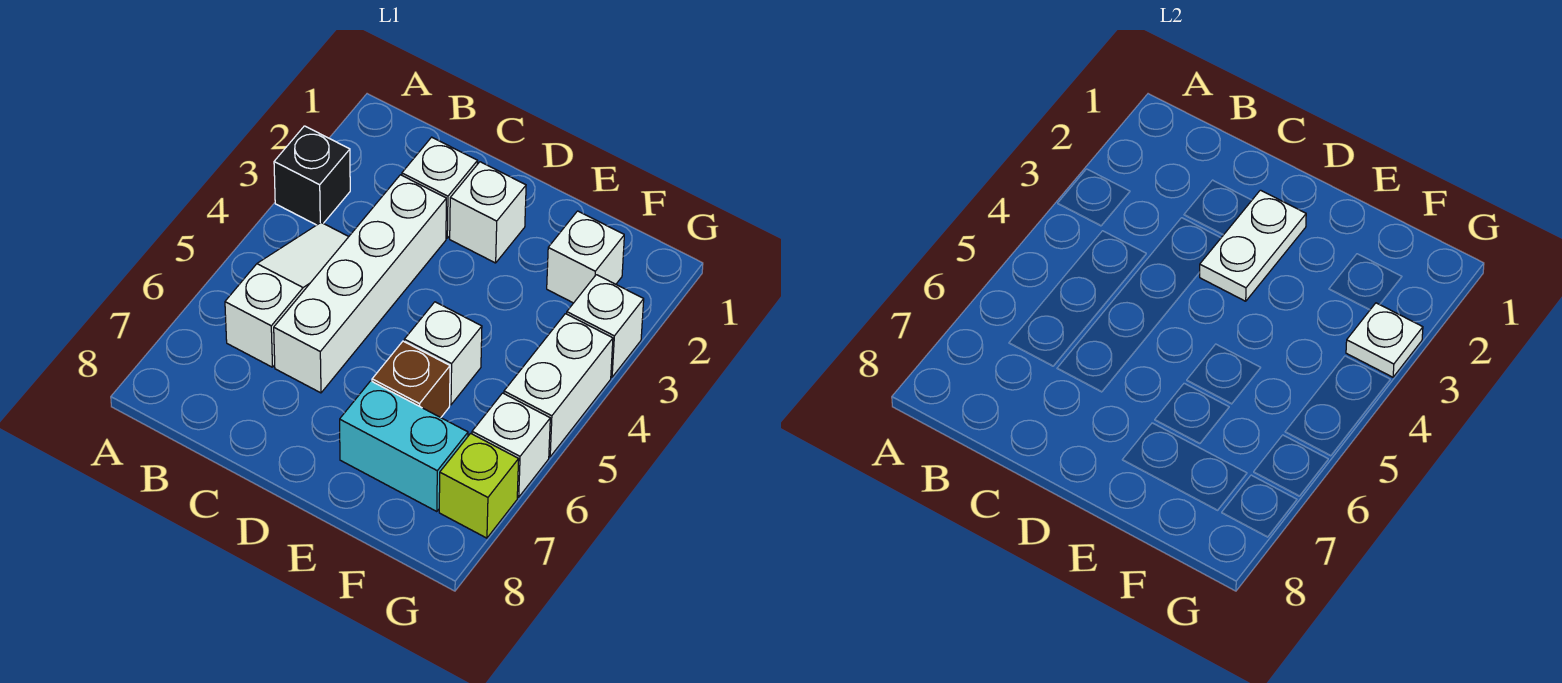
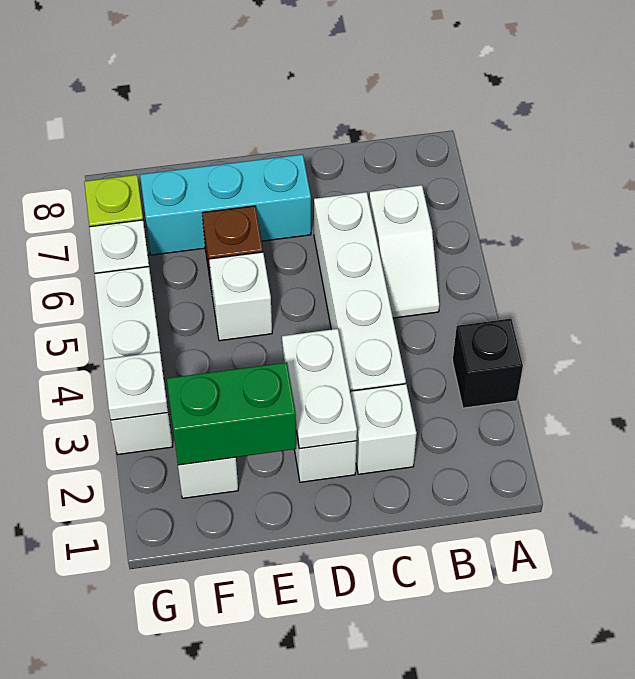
white slope B4:B6 level 1 top 6 -> white slope B5:B6 level 1 top 6
none -> green brick E2:F2 level 2
cyan brick E7:F7 level 1 -> cyan brick D7:F7 level 1

